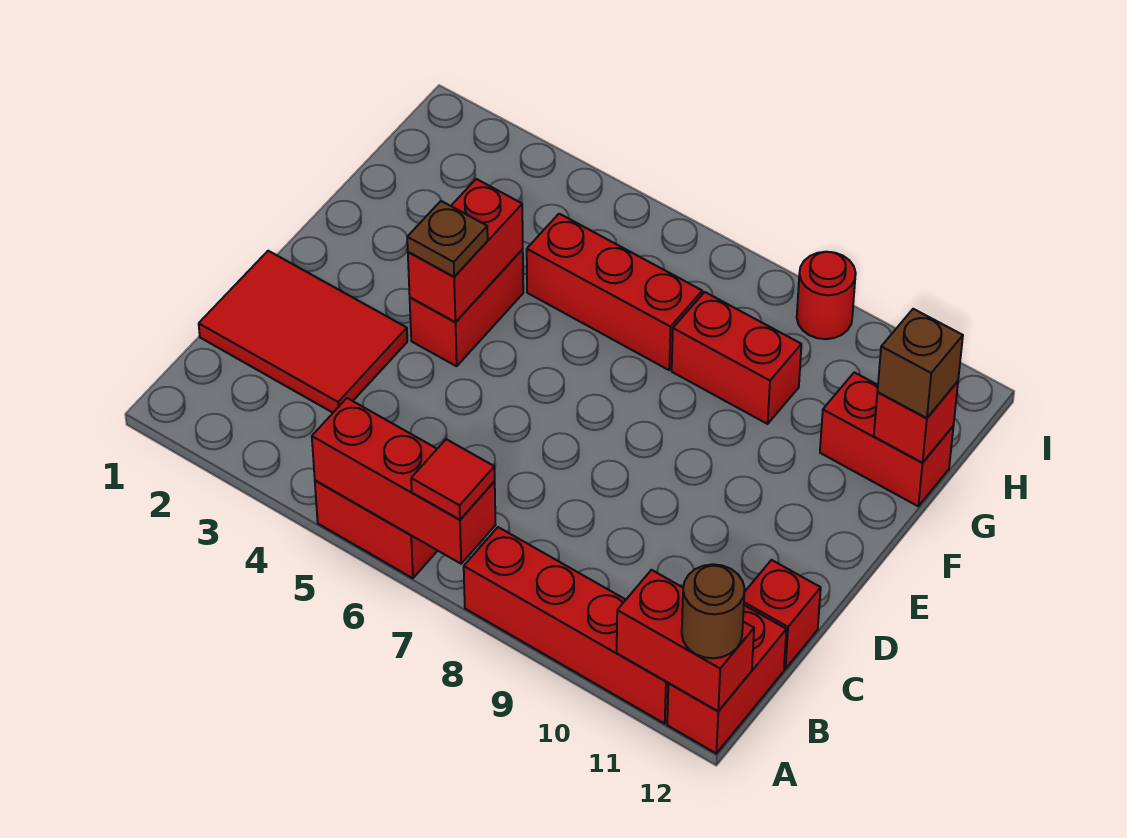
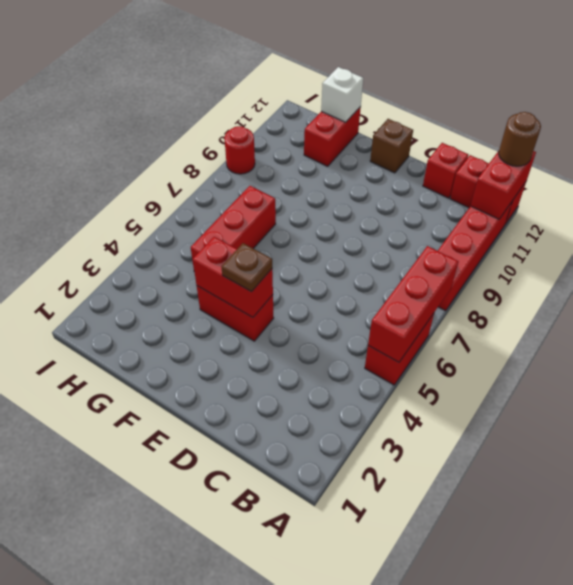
red tile A7 level 3 -> none
red tile C1:D3 level 1 -> none
red brick G8:G9 level 1 -> none
red brick G12 level 2 -> white brick G12 level 2
brown brick G12 level 3 -> brown brick E12 level 1

